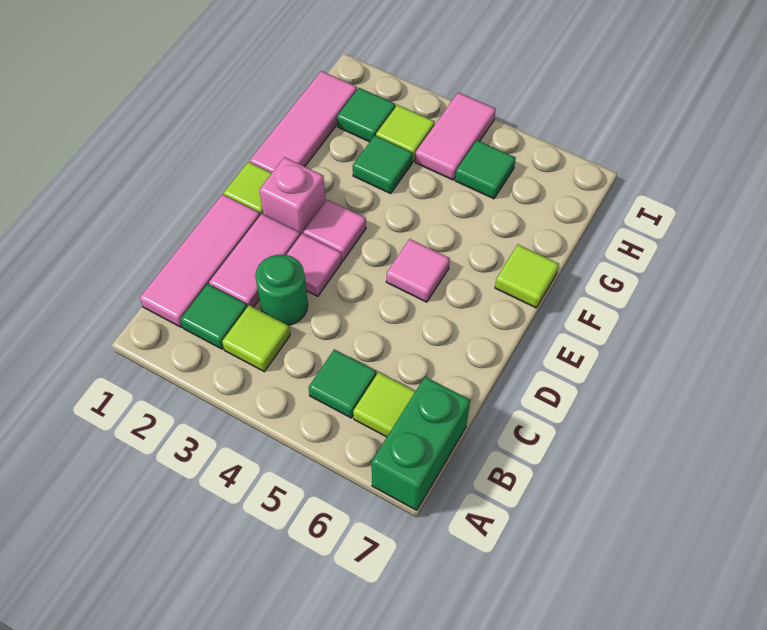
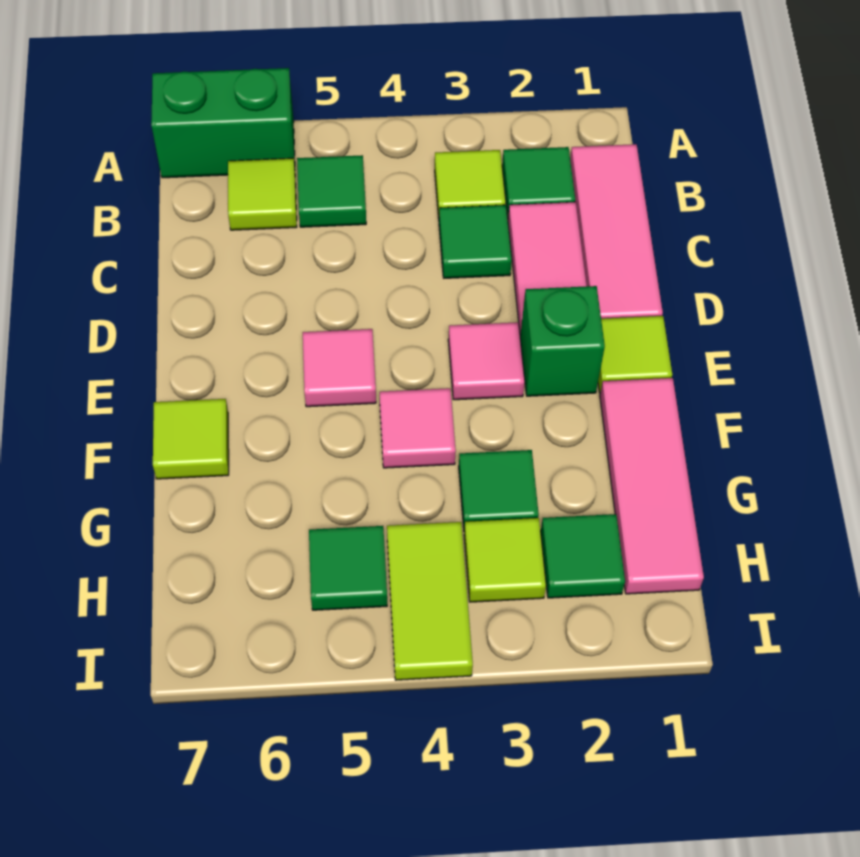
green brick A7:B7 level 1 -> green brick A6:A7 level 1
green round brick C3 level 1 -> green tile C3 level 1
pink tile D3 level 1 -> pink tile F4 level 1
pink brick E2 level 1 -> green brick E2 level 1
pink tile H4:I4 level 1 -> lime tile H4:I4 level 1

